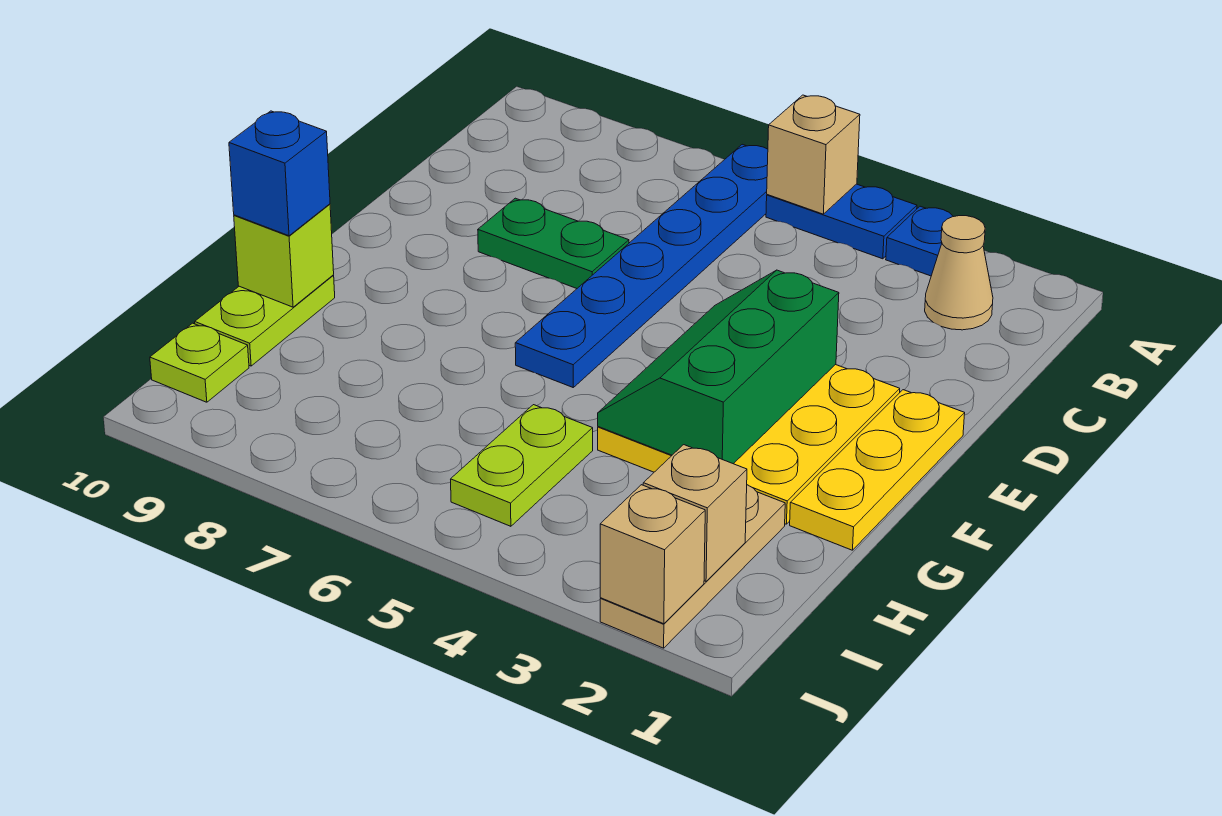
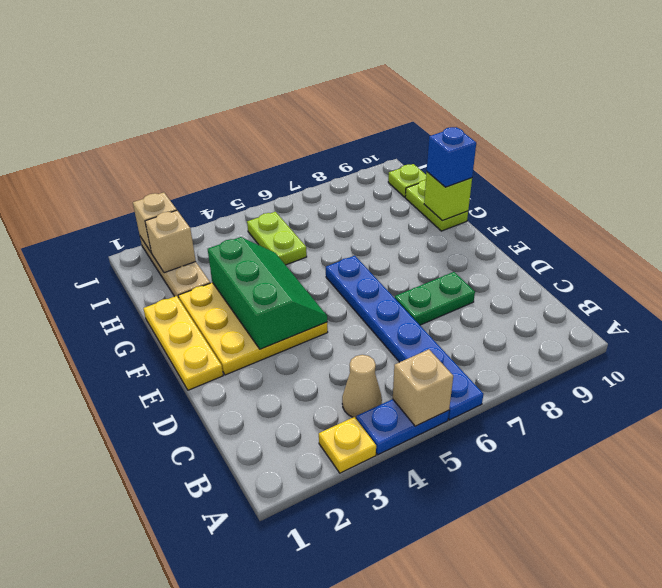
blue plate A3 level 1 -> yellow plate A3 level 1
tan cone B2 level 1 -> tan cone B4 level 1

